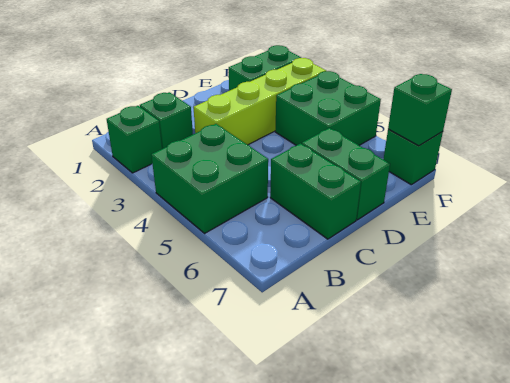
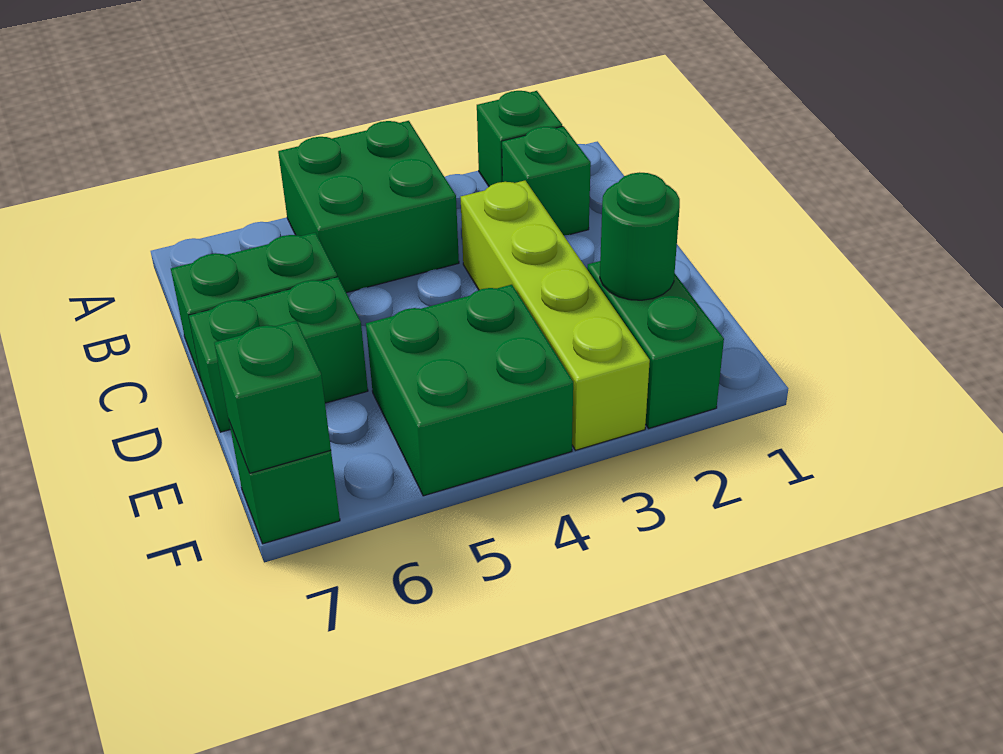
none -> green round brick E2 level 2

